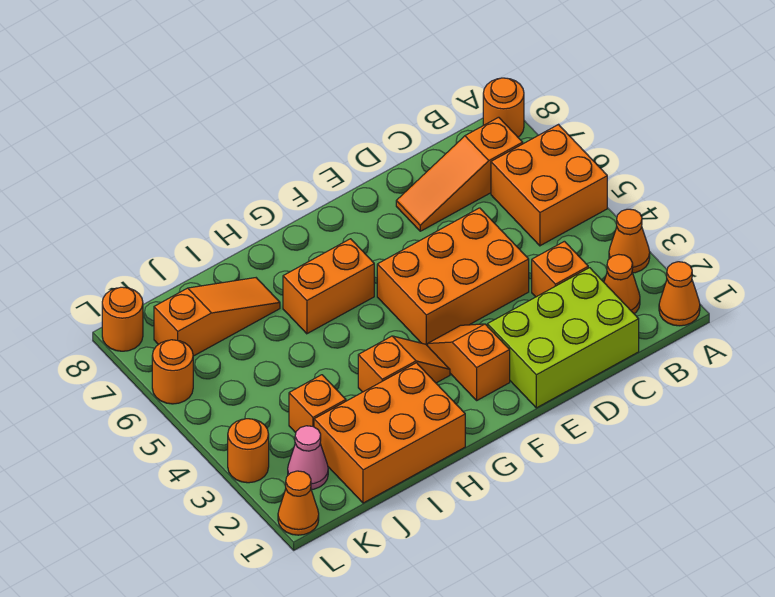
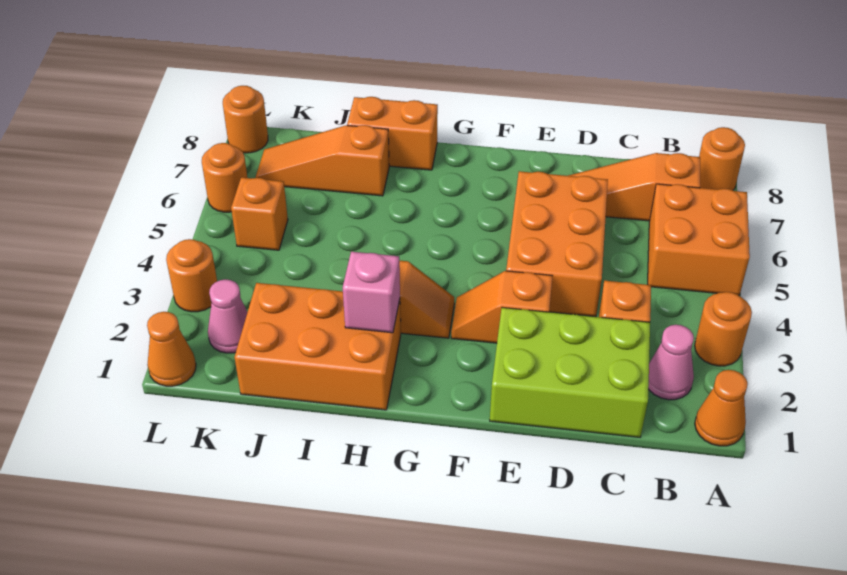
orange cone A3 level 1 -> orange round brick A3 level 1
orange cone B2 level 1 -> pink cone B2 level 1
orange brick D4:F5 level 1 -> orange brick D4:E6 level 1
orange slope F2:F3 level 1 top 2 -> orange slope E3:F3 level 1 top E
orange brick G6:H6 level 1 -> orange brick H8:I8 level 1
none -> pink brick H2 level 2
orange slope I7:K7 level 1 top K -> orange slope I7:K7 level 1 top I
orange brick J3 level 1 -> orange brick K5 level 1

